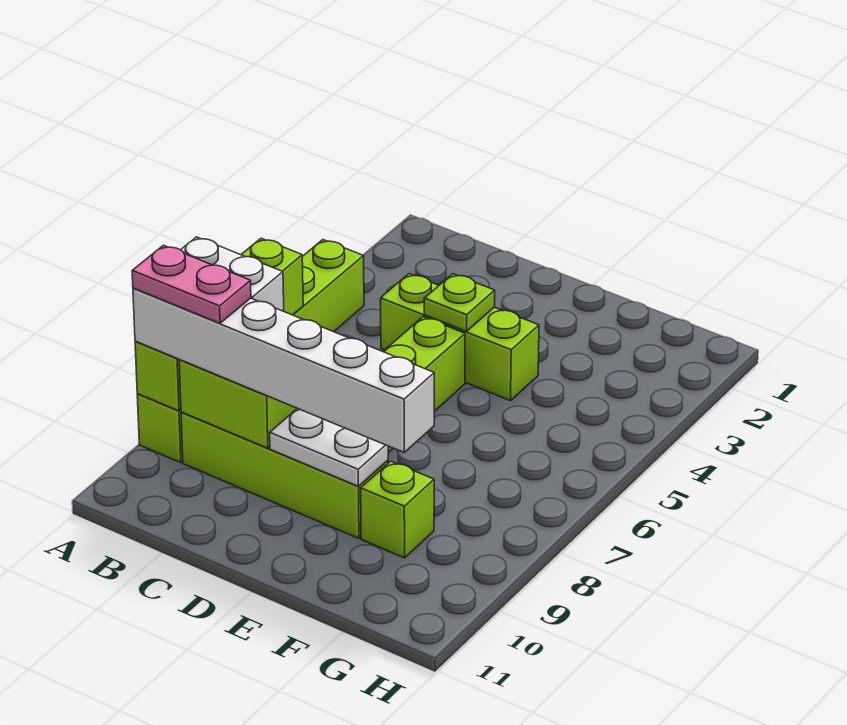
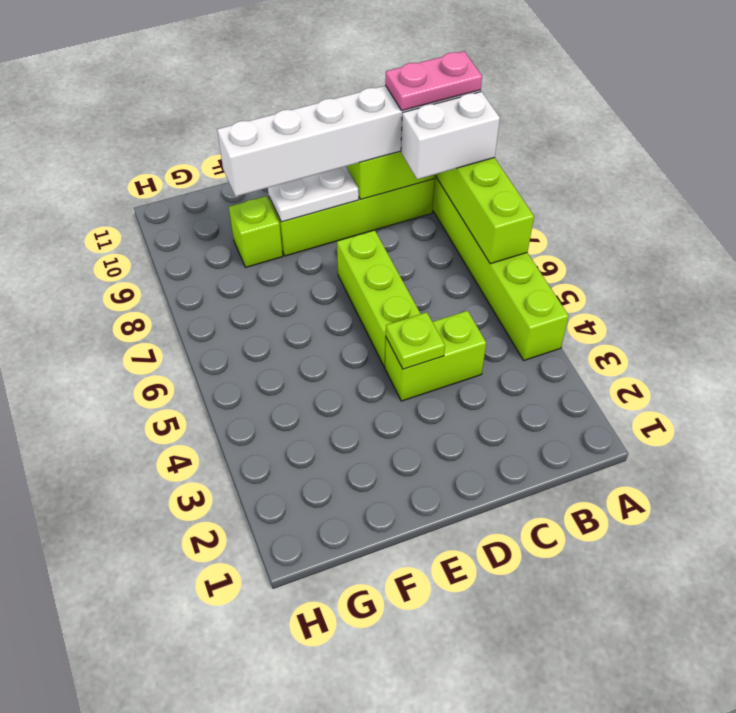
lime brick C4:E4 level 1 -> lime brick C4:D4 level 1

